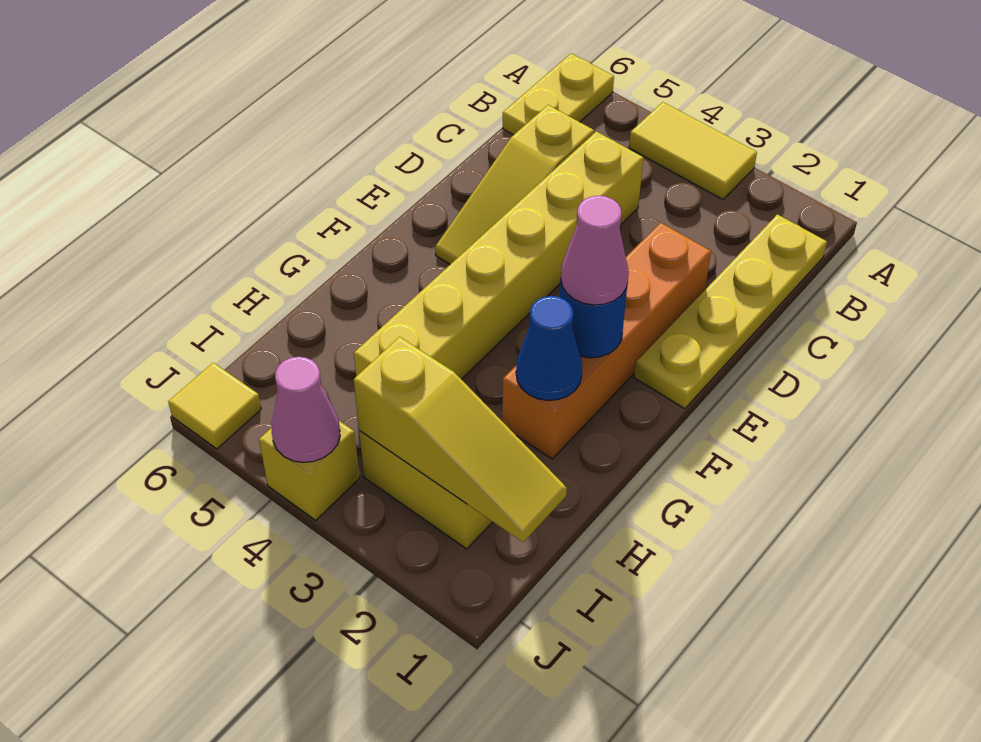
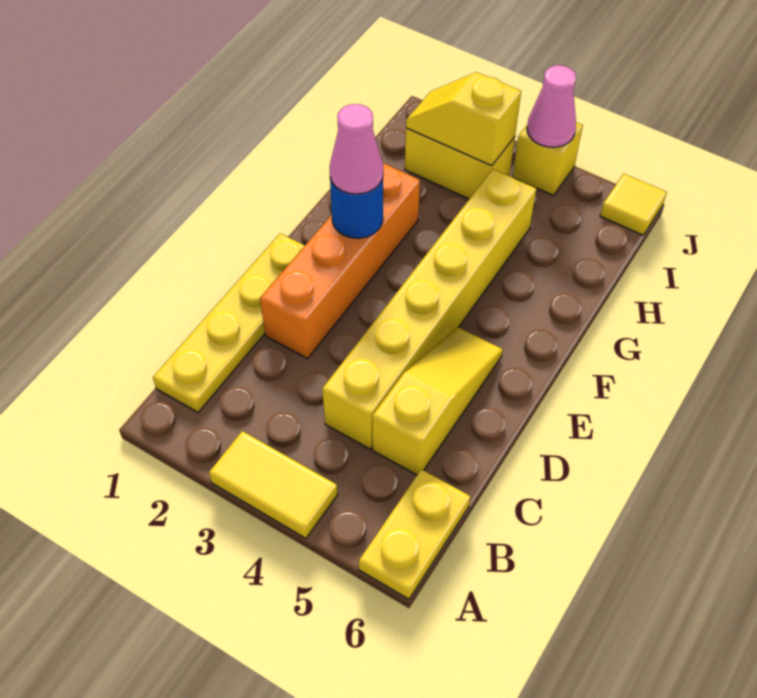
blue cone G2 level 2 -> none
yellow slope I1:I3 level 2 top 3 -> yellow slope I2:I3 level 2 top 3

